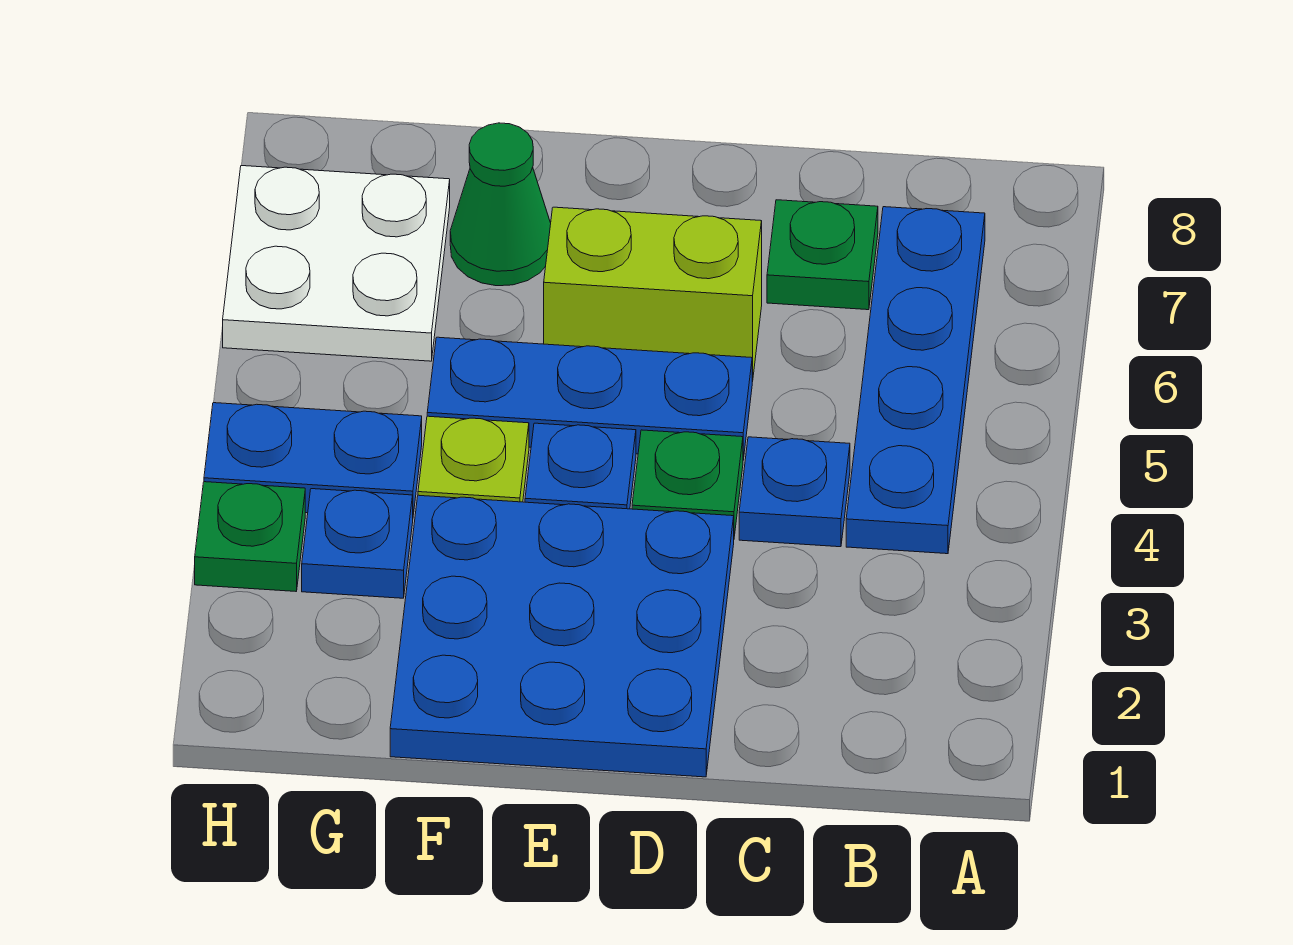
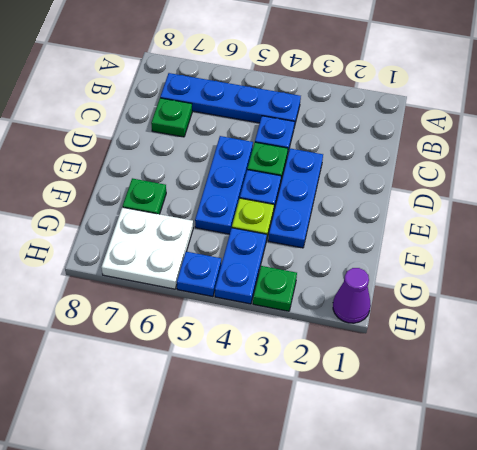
blue plate D1:F3 level 1 -> blue plate D3:F3 level 1
lime brick D6:E6 level 1 -> none
green cone F7 level 1 -> green plate F7 level 1
blue plate G3 level 1 -> blue plate H5 level 1
none -> purple cone H1 level 1

